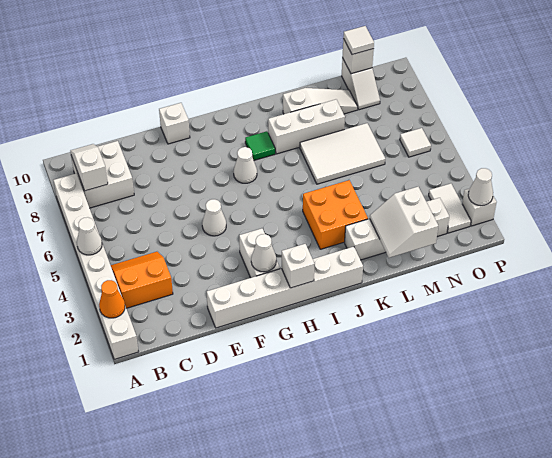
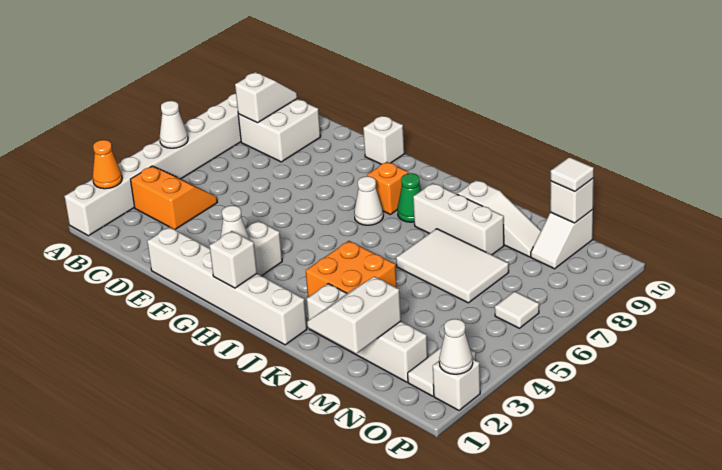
white cone F5 level 1 -> none
none -> orange brick H8 level 1
green tile I8 level 1 -> green cone I8 level 1

